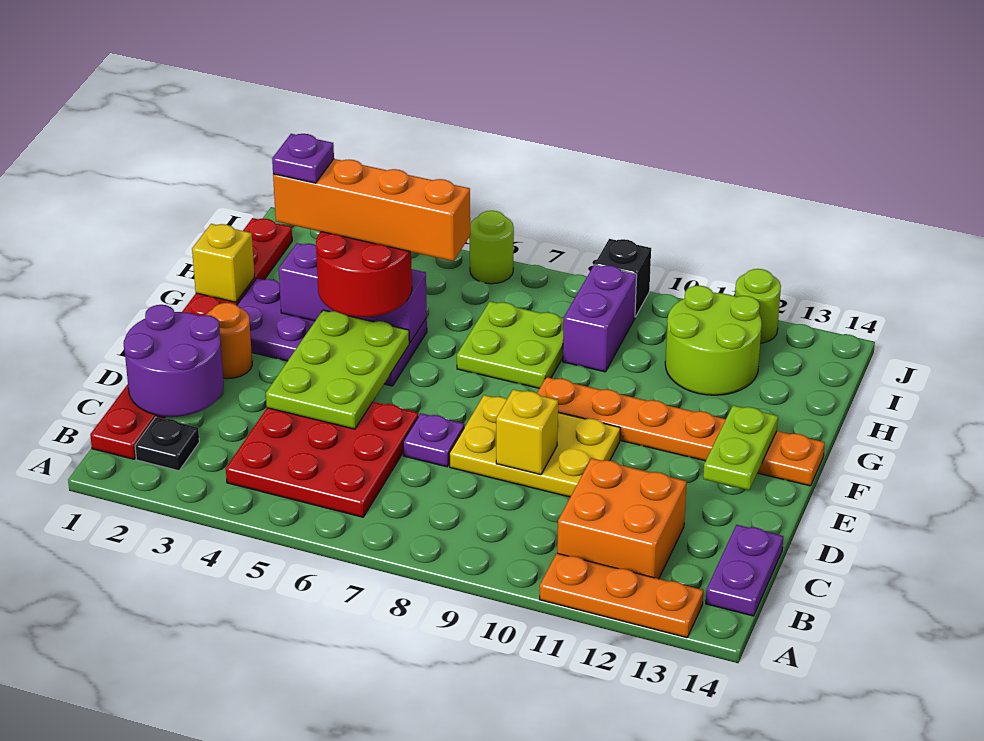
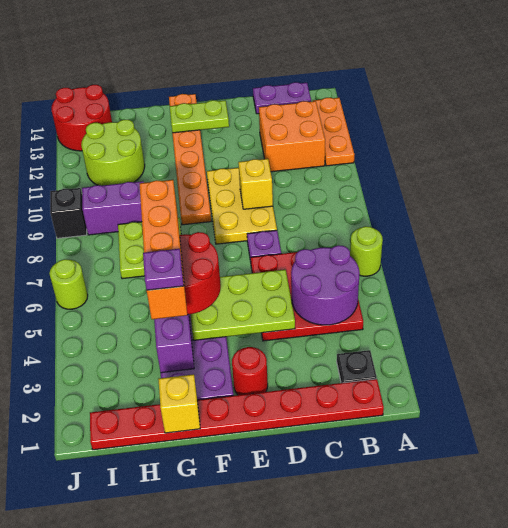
purple round brick C1:D2 level 2 -> purple round brick B4:C5 level 2
orange round brick E2 level 1 -> red round brick E2 level 1
none -> red round brick I13:J14 level 1
lime round brick J12 level 1 -> lime round brick A6 level 1

